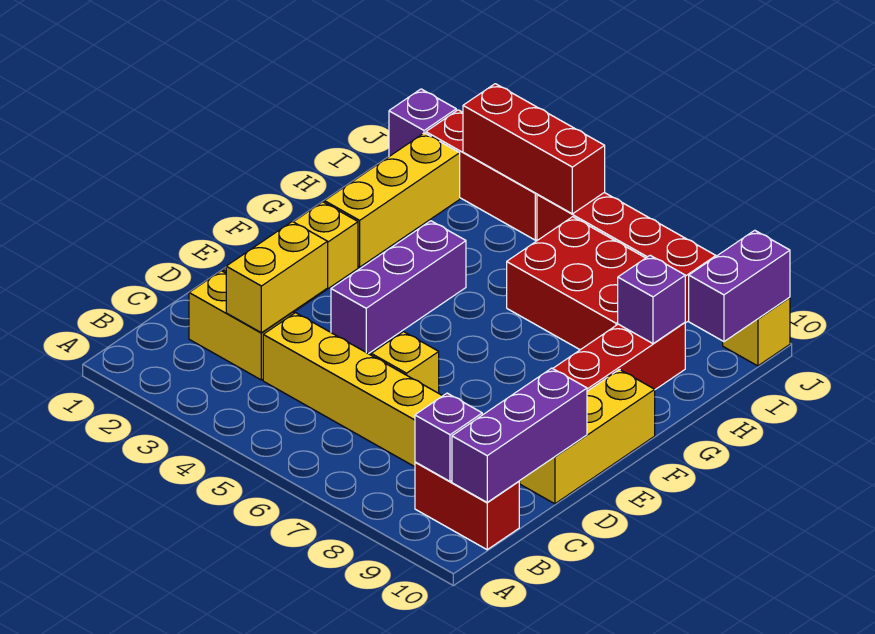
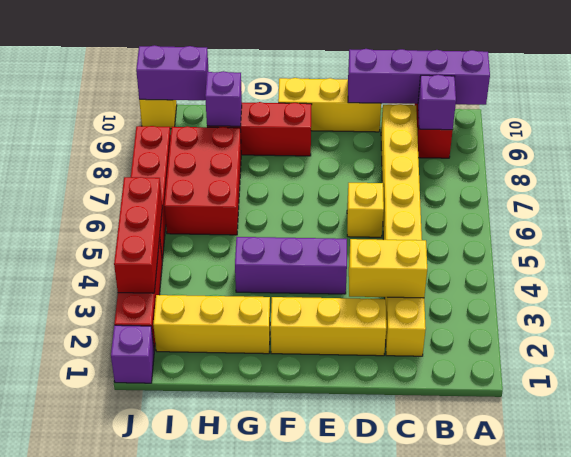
purple brick B10:D10 level 2 -> purple brick A10:D10 level 2

